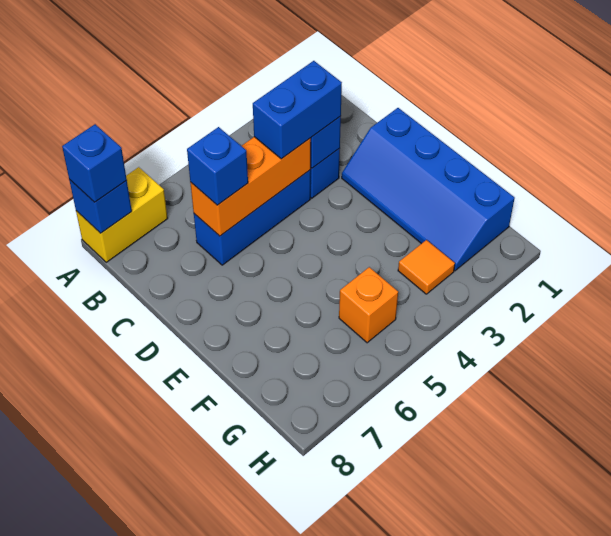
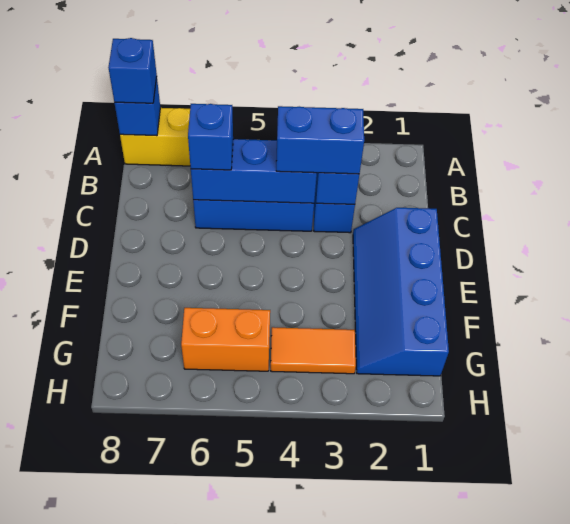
orange brick C4:C6 level 2 -> blue brick C4:C6 level 2
orange tile G3 level 1 -> orange tile G3:G4 level 1
orange brick G5 level 1 -> orange brick G5:G6 level 1

